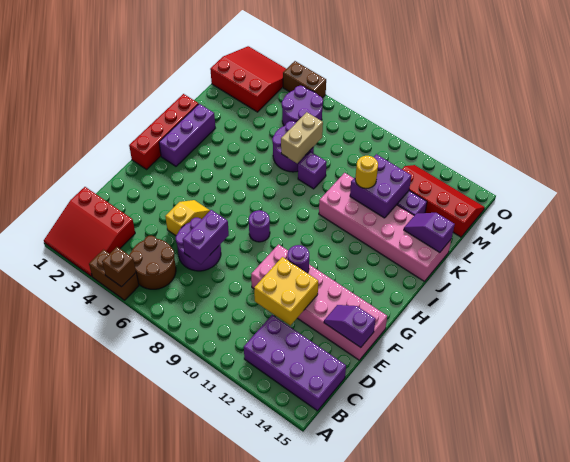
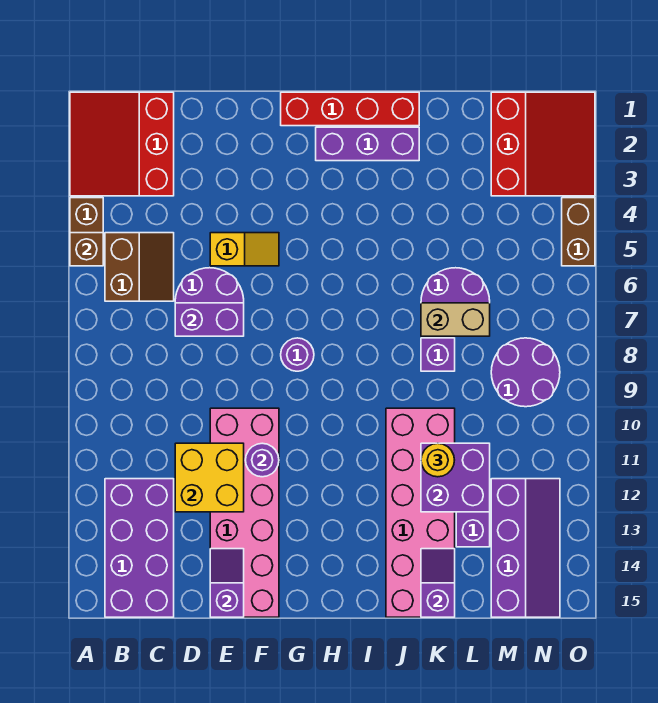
brown round brick B5:C6 level 1 -> brown slope B5:C6 level 1 top B
purple round brick M5:N6 level 1 -> purple round brick M8:N9 level 1
red slope M12:N15 level 1 top M -> purple slope M12:N15 level 1 top M

